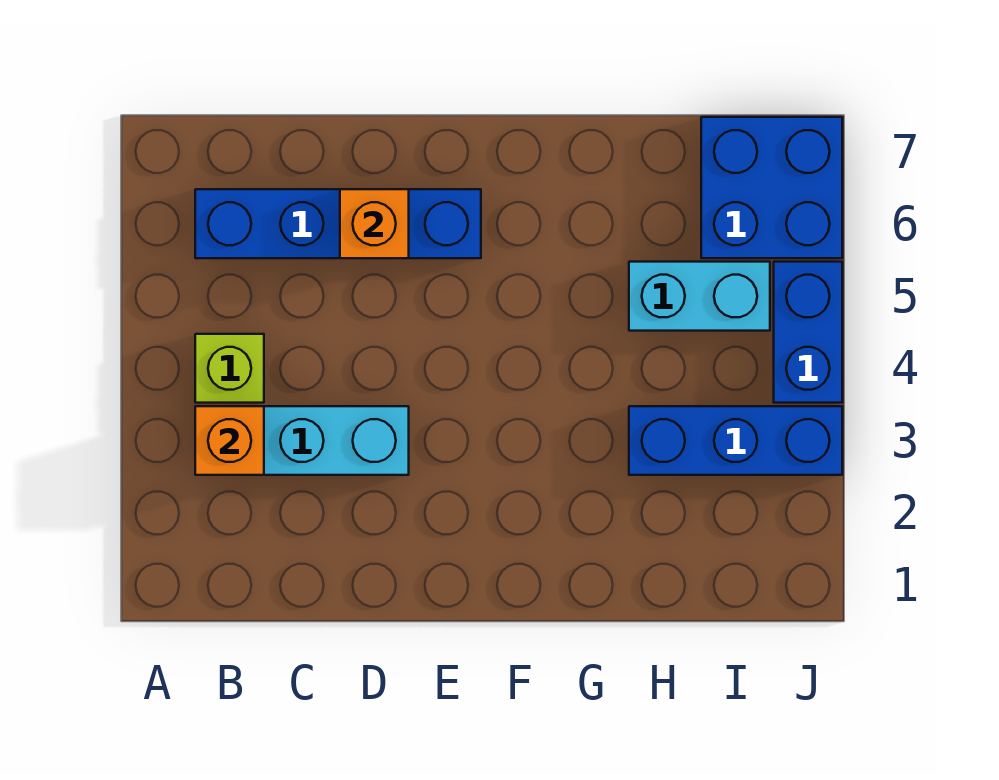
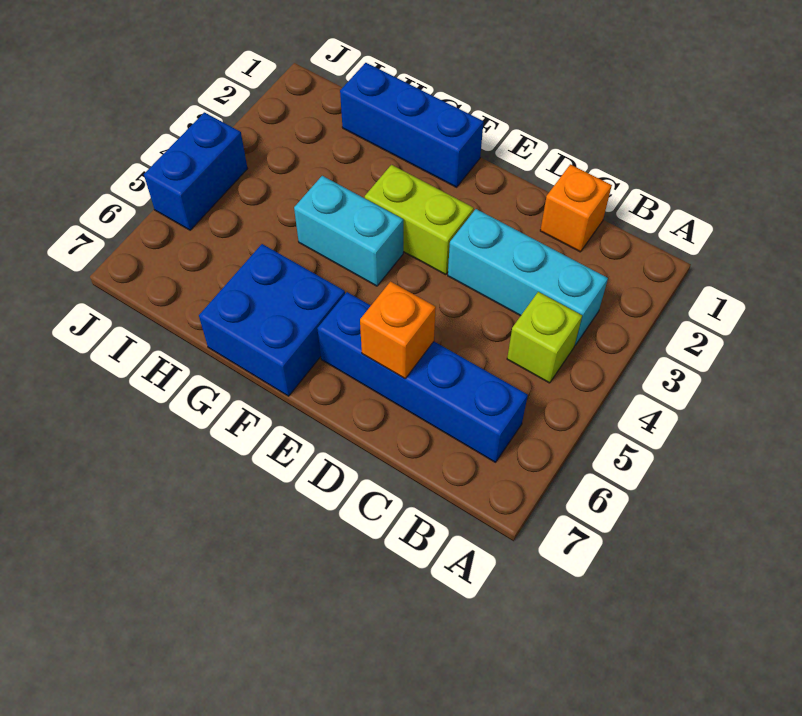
orange brick B3 level 2 -> orange brick C1 level 1
none -> lime brick E3:F3 level 1
blue brick H3:J3 level 1 -> blue brick F1:H1 level 1
cyan brick H5:I5 level 1 -> cyan brick F4:G4 level 1
blue brick I6:J7 level 1 -> blue brick F6:G7 level 1

